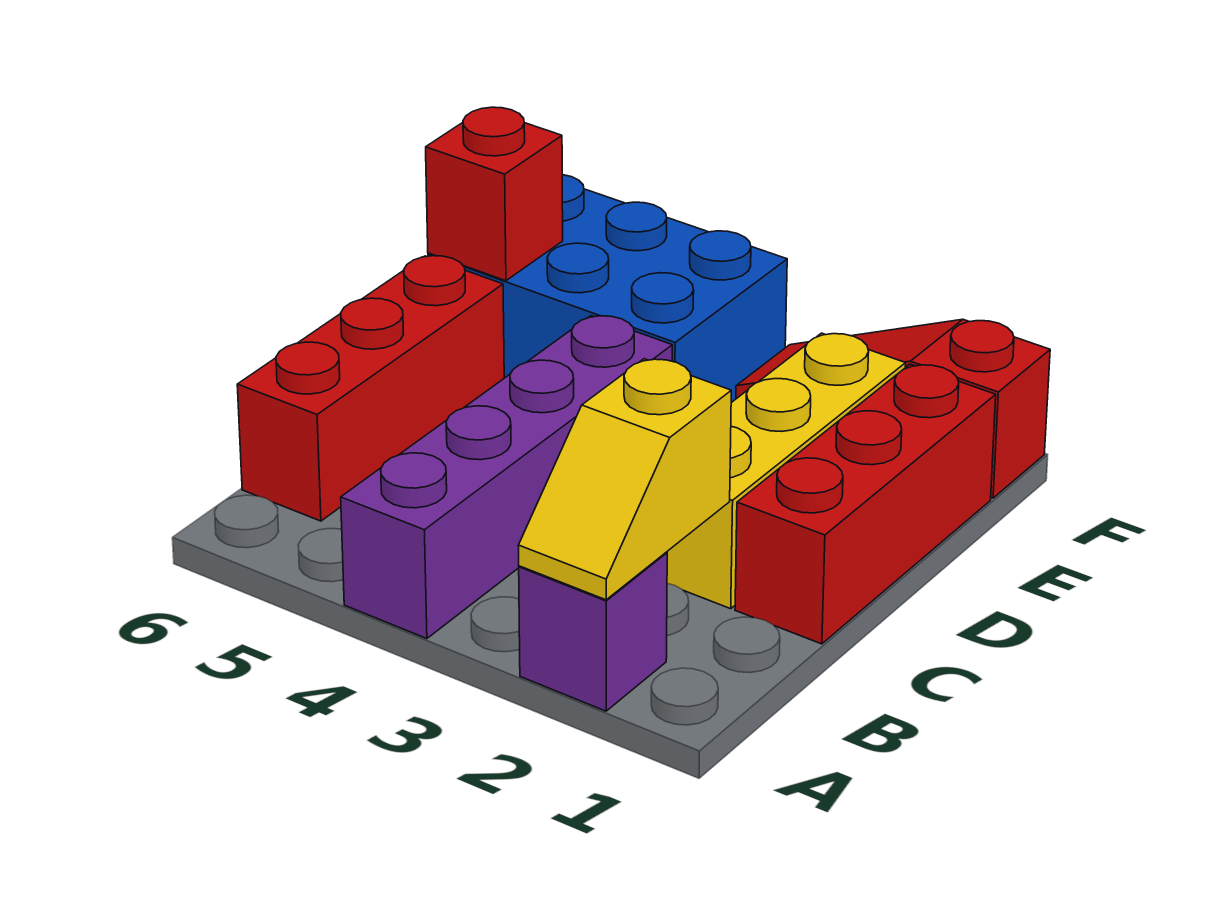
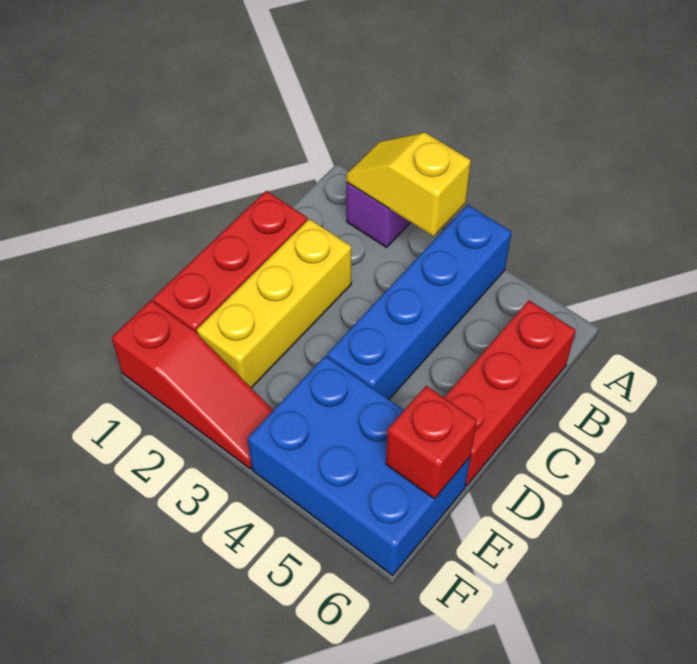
yellow slope A2:B2 level 2 top B -> yellow slope A2:A3 level 2 top 3
purple brick A4:D4 level 1 -> blue brick A4:D4 level 1

